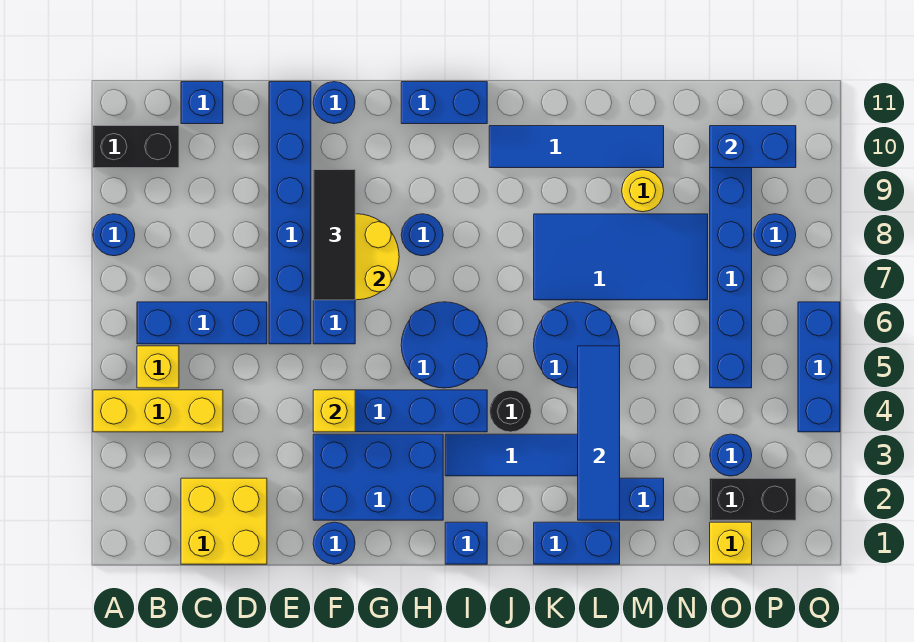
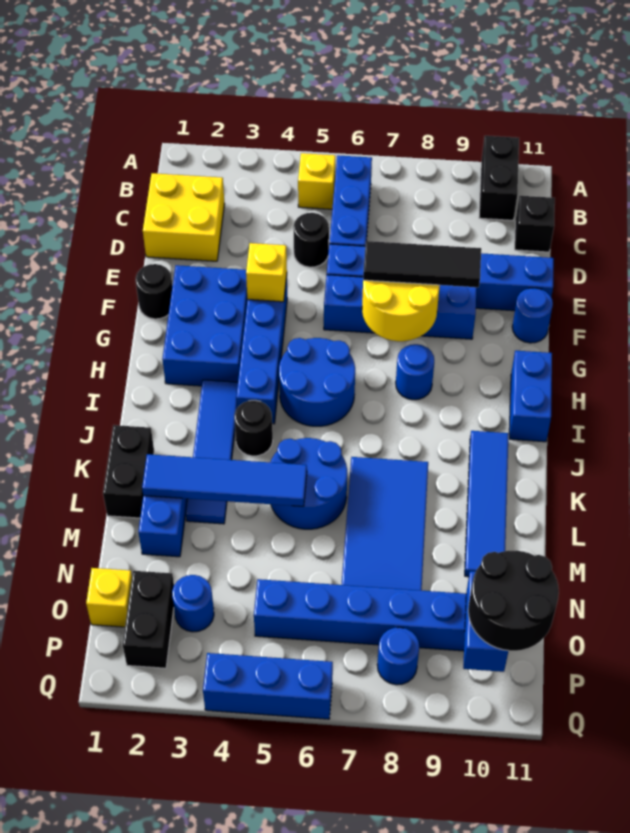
yellow brick A4:C4 level 1 -> none
blue round brick A8 level 1 -> none
blue brick C11 level 1 -> black brick C11 level 1
none -> black round brick D5 level 1
blue round brick F1 level 1 -> black round brick F1 level 1
blue brick I1 level 1 -> none
blue brick K1:L1 level 1 -> black brick K1:L1 level 1
yellow round brick M9 level 1 -> none
none -> black round brick O10:P11 level 3

